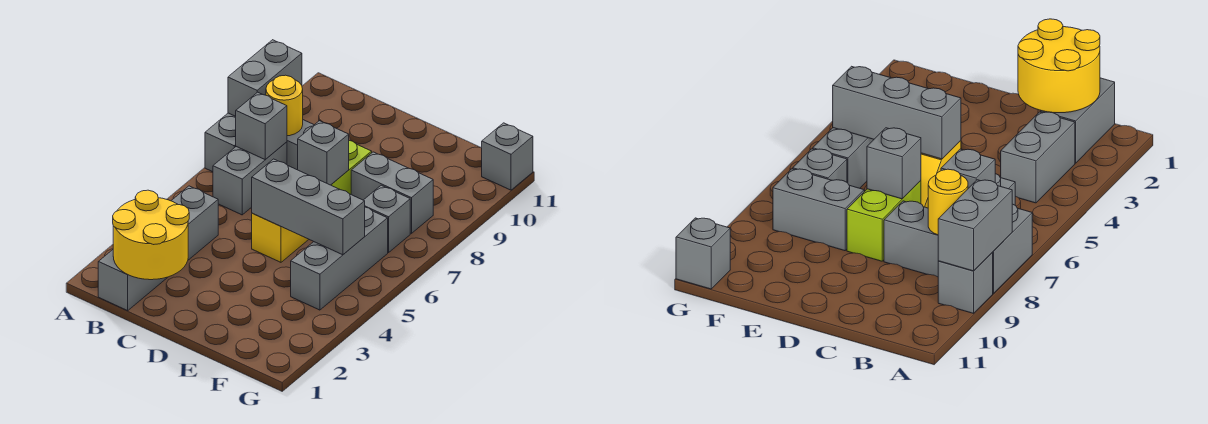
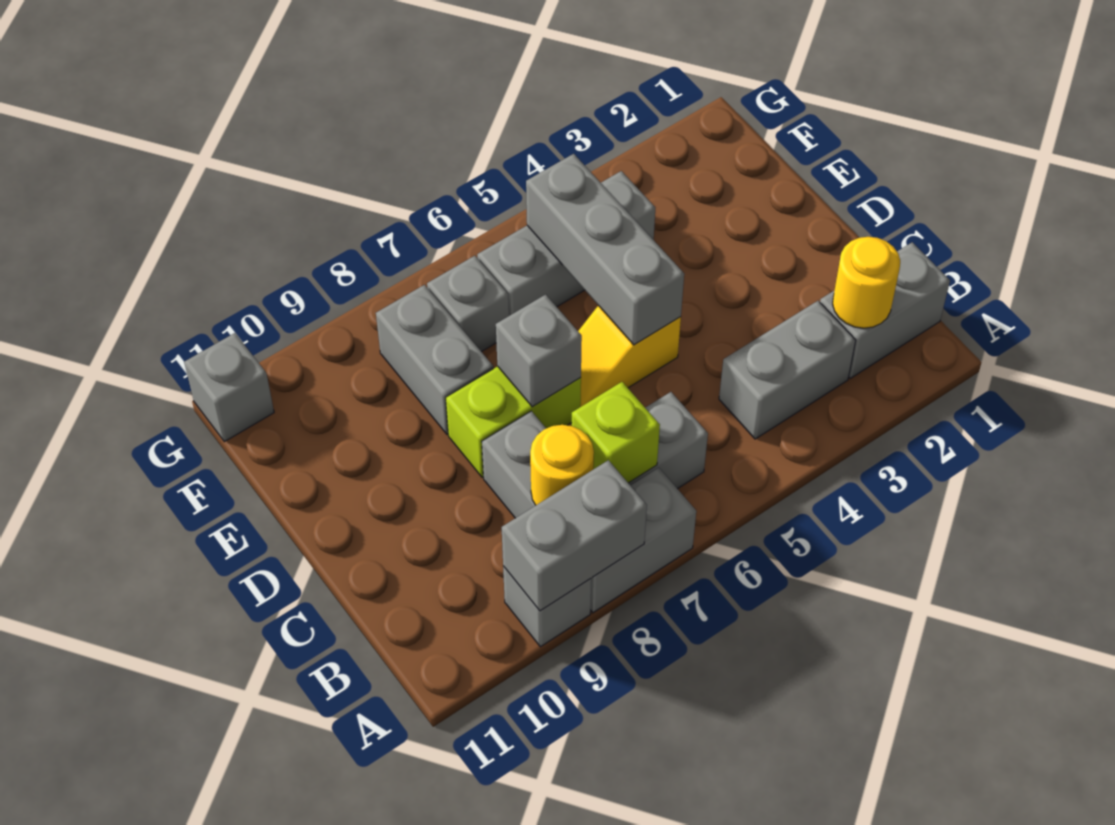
yellow round brick B1:C2 level 2 -> yellow round brick B2 level 2
grey brick B7 level 2 -> lime brick B7 level 2

